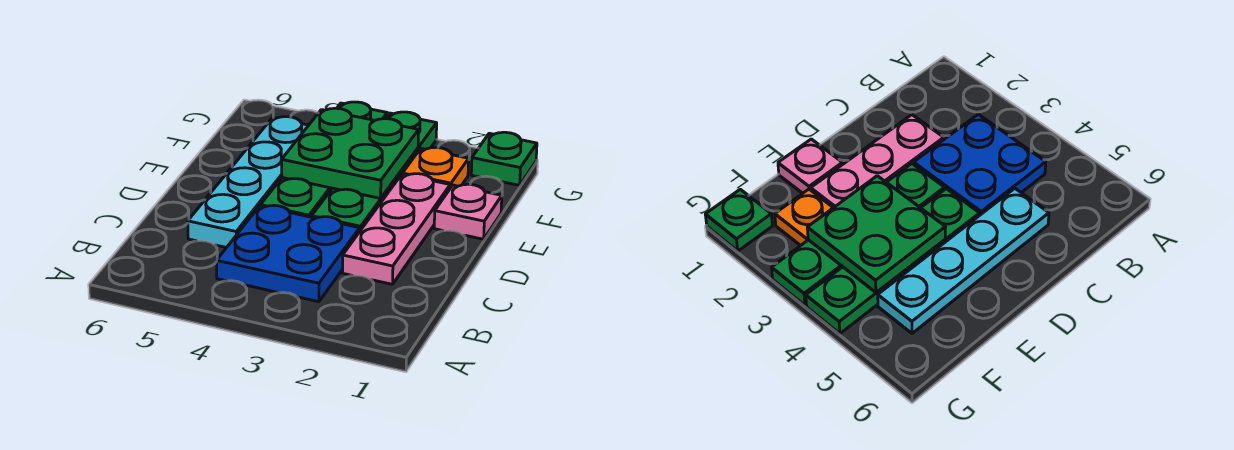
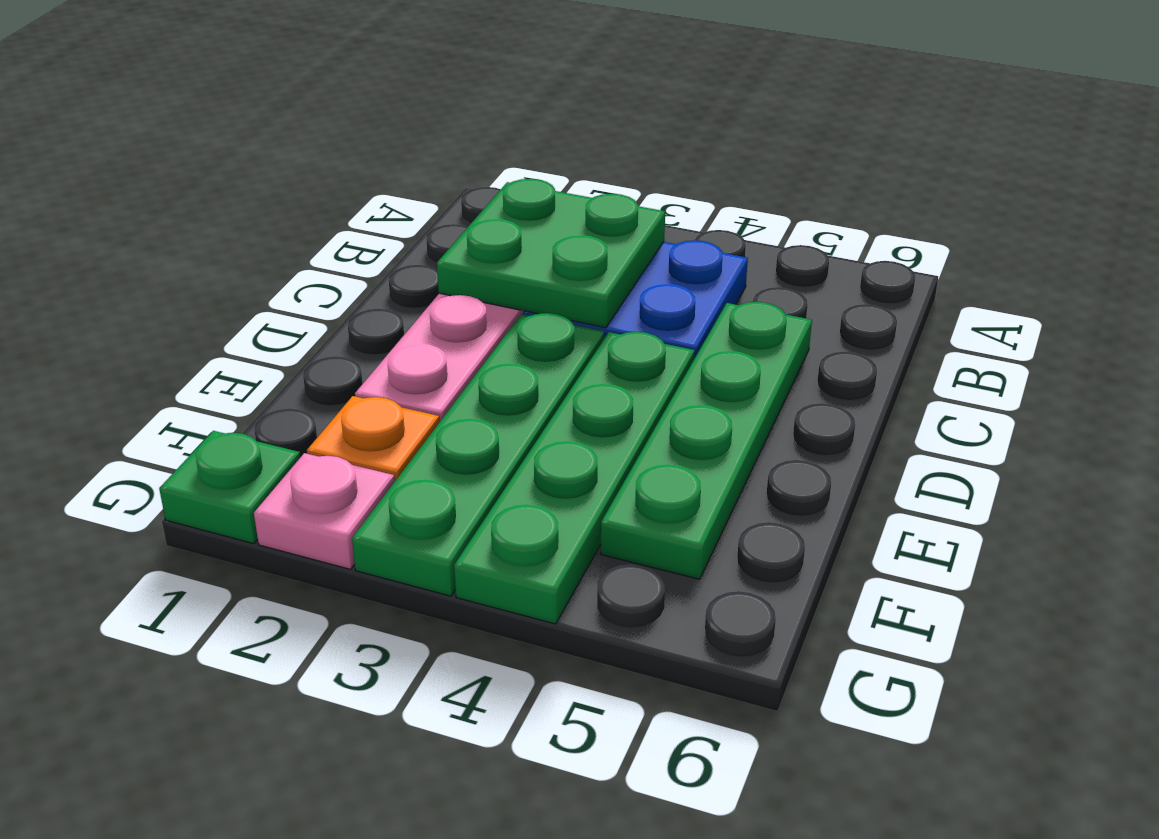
cyan plate C5:F5 level 1 -> green plate C5:F5 level 1
pink plate E1 level 1 -> pink plate G2 level 1
green plate E3:F4 level 2 -> green plate B2:C3 level 2

